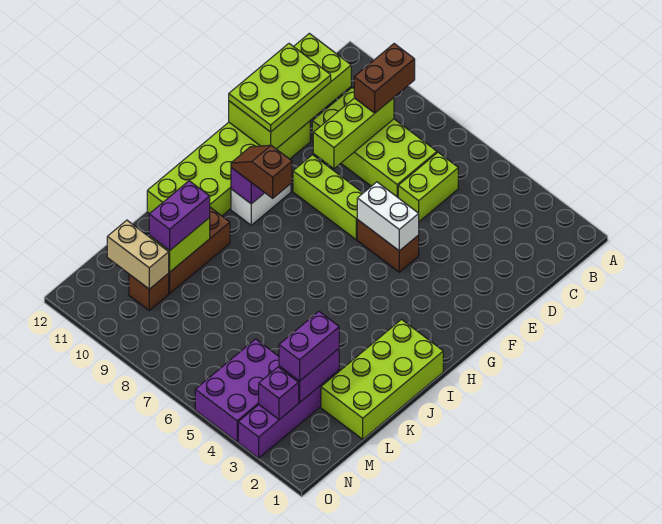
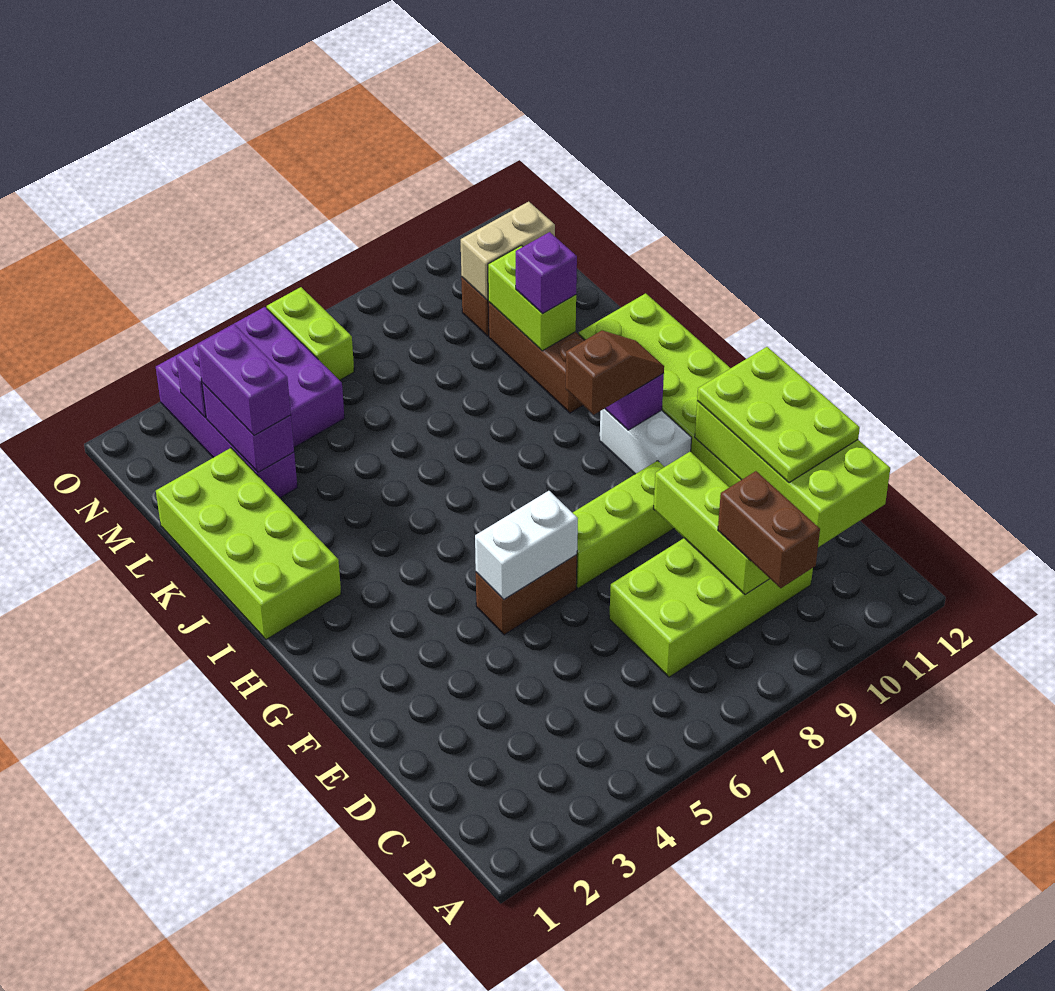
lime brick C6:D6 level 1 -> lime brick N6:O6 level 1
purple brick K10:L10 level 3 -> purple brick K10 level 3

